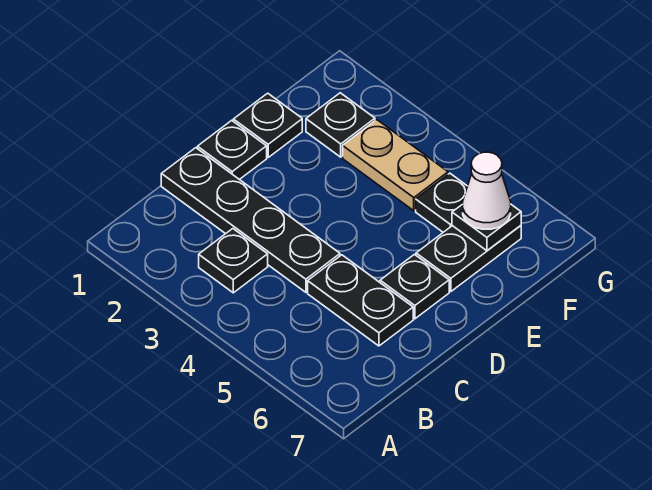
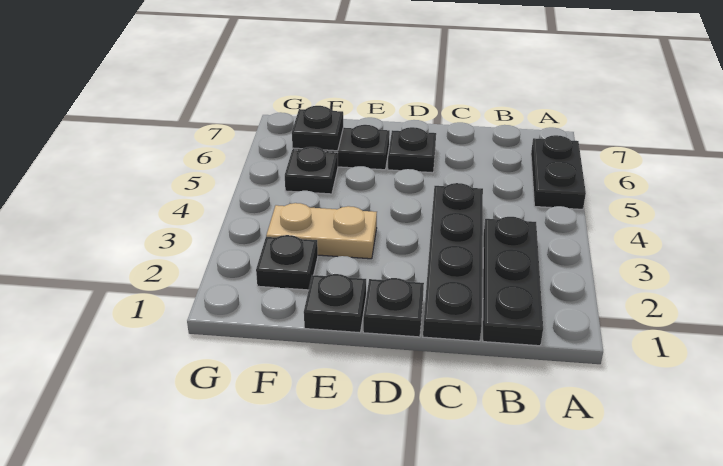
black plate B3 level 1 -> black plate B1:B3 level 1
black plate C5:C6 level 1 -> black plate A5:A6 level 1
tan plate F3:F4 level 1 -> tan plate E3:F3 level 1
white cone F6 level 3 -> none

